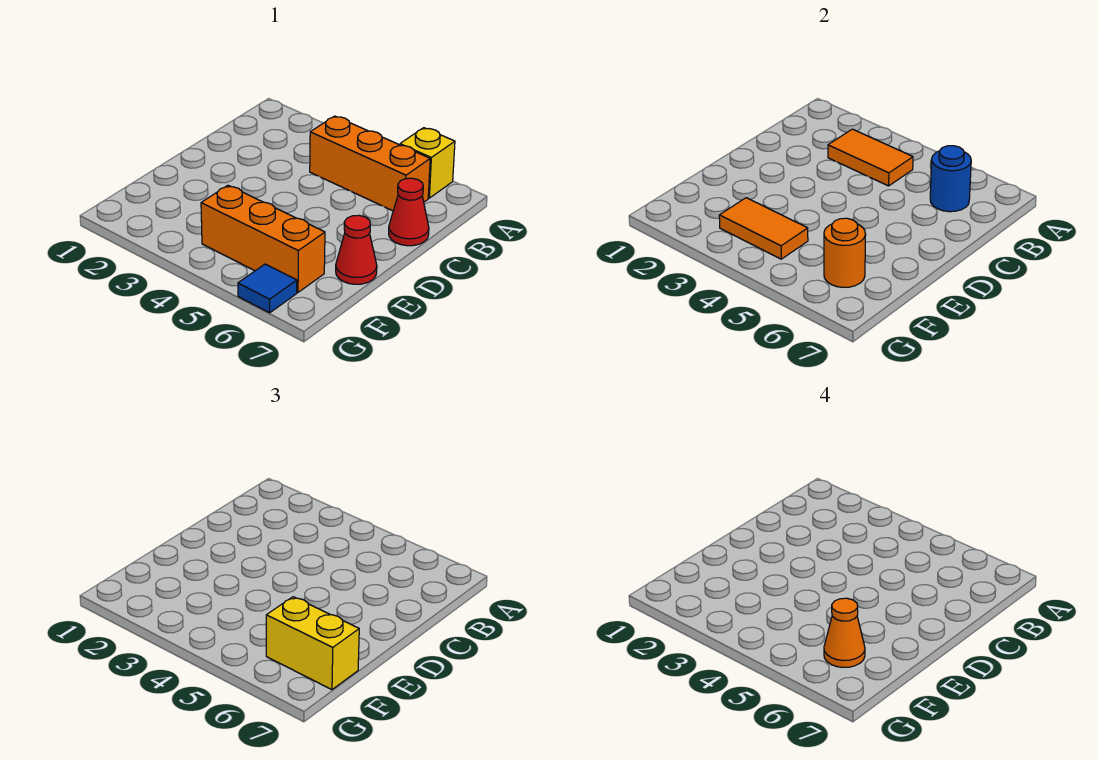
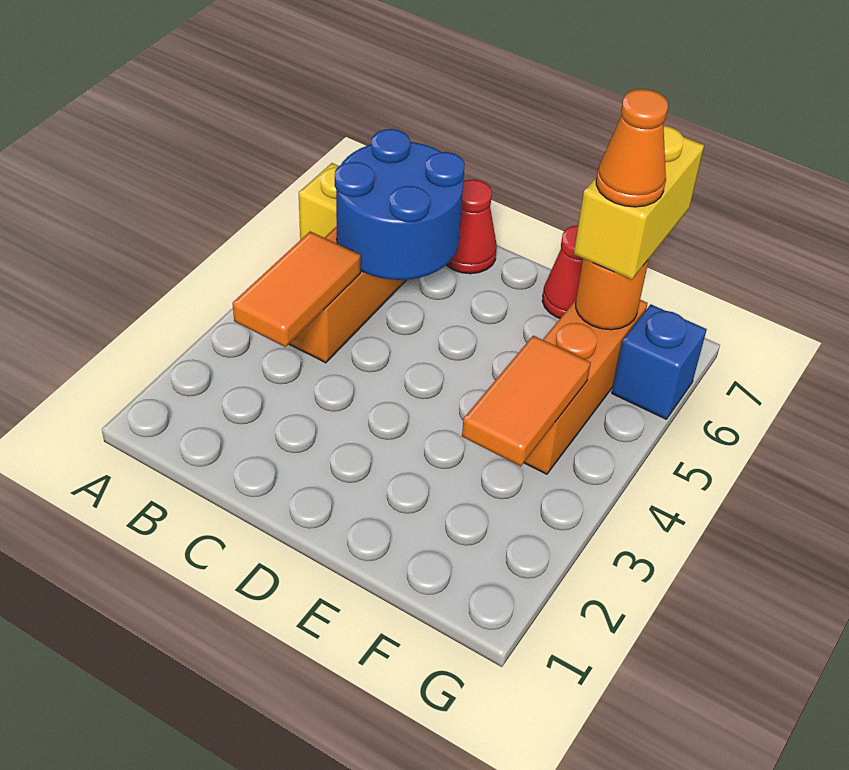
blue round brick B6 level 2 -> blue round brick B5:C6 level 2
blue tile G6 level 1 -> blue brick G6 level 1

